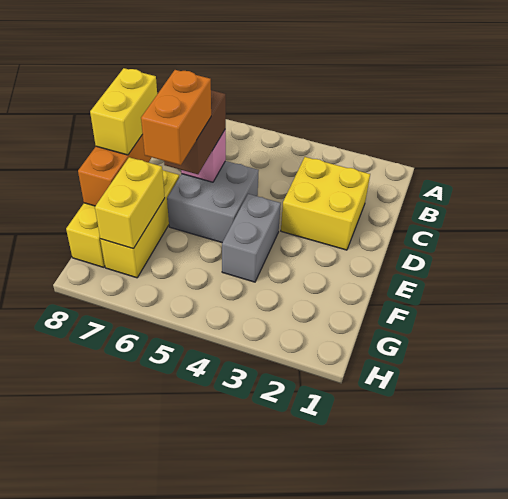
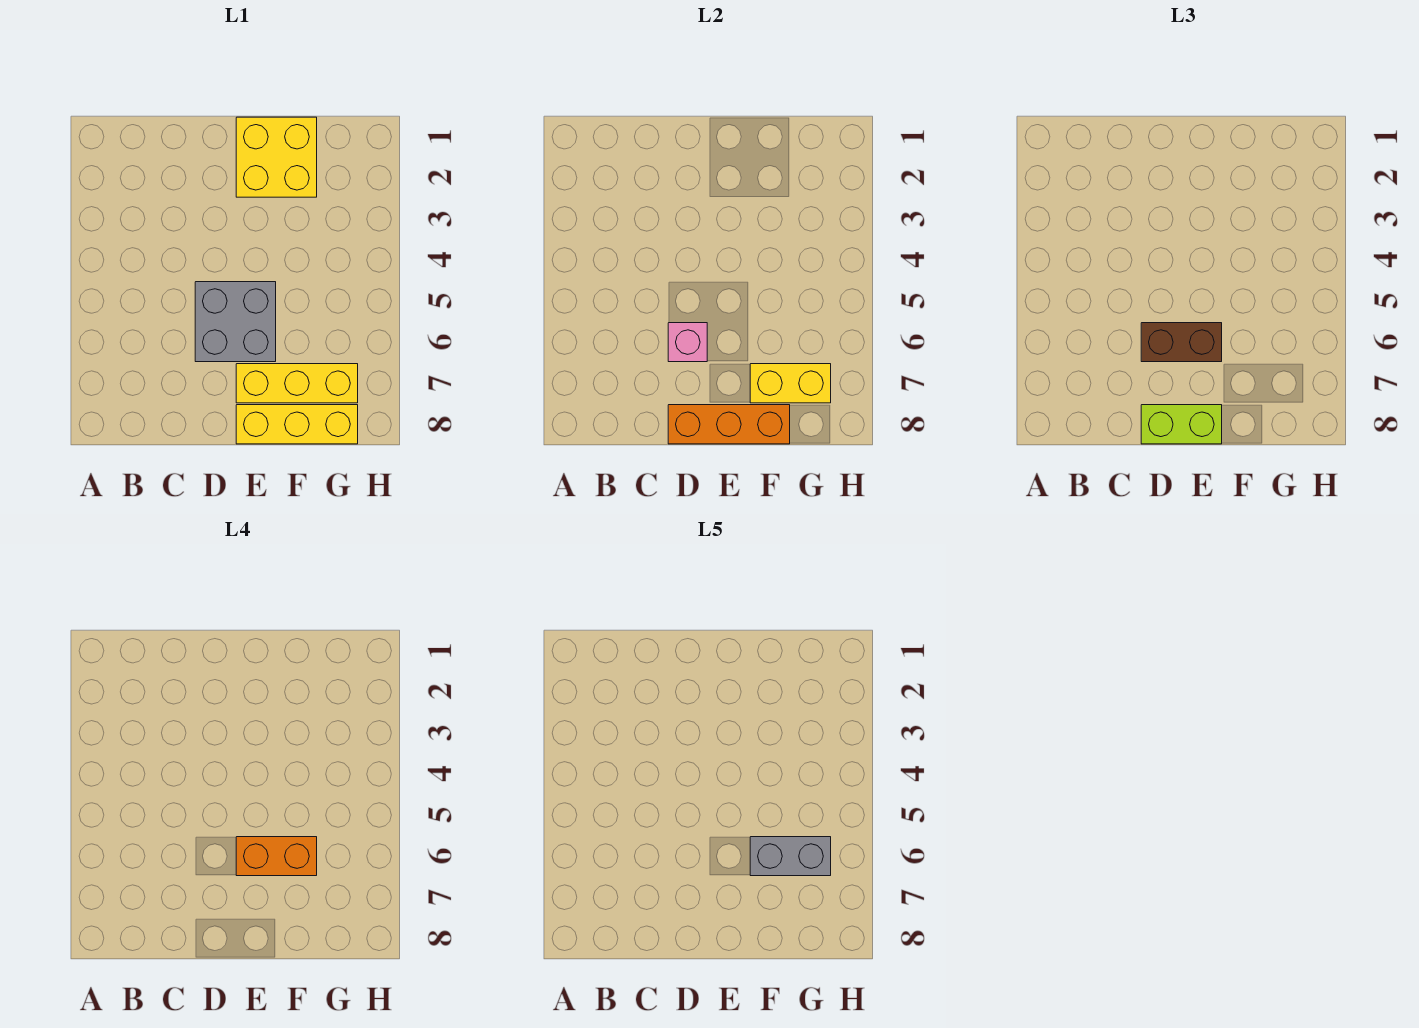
yellow brick C2:D3 level 1 -> yellow brick E1:F2 level 1
yellow brick D8:E8 level 3 -> lime brick D8:E8 level 3
grey brick E4:F4 level 1 -> grey brick F6:G6 level 5

